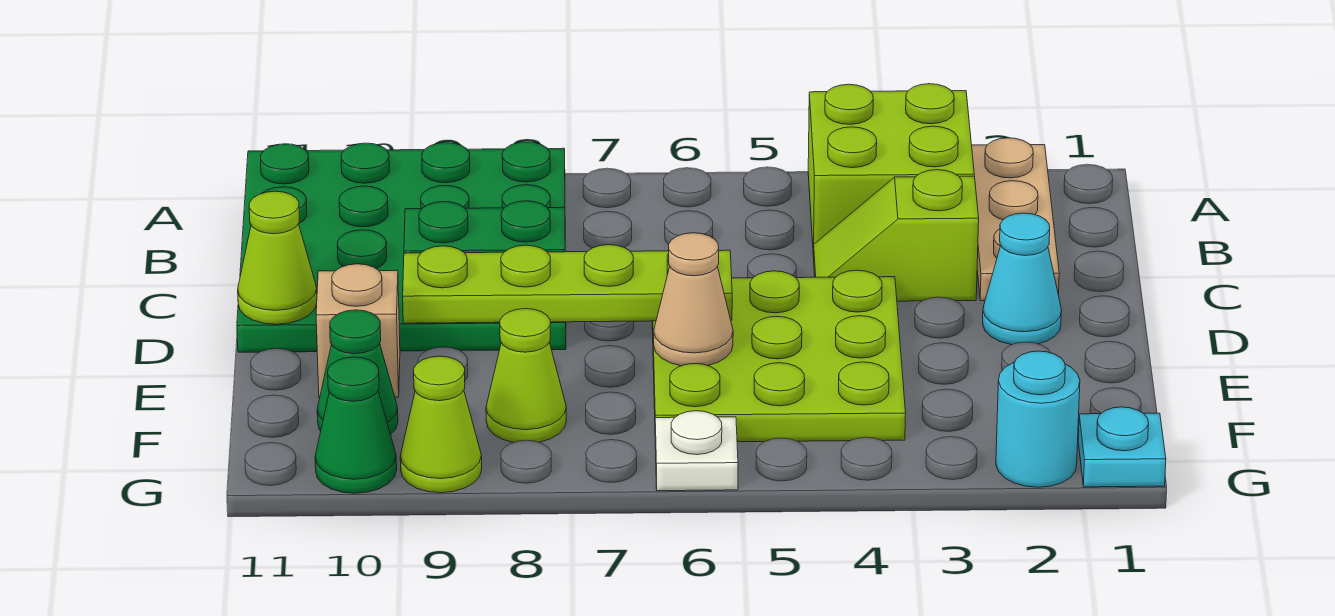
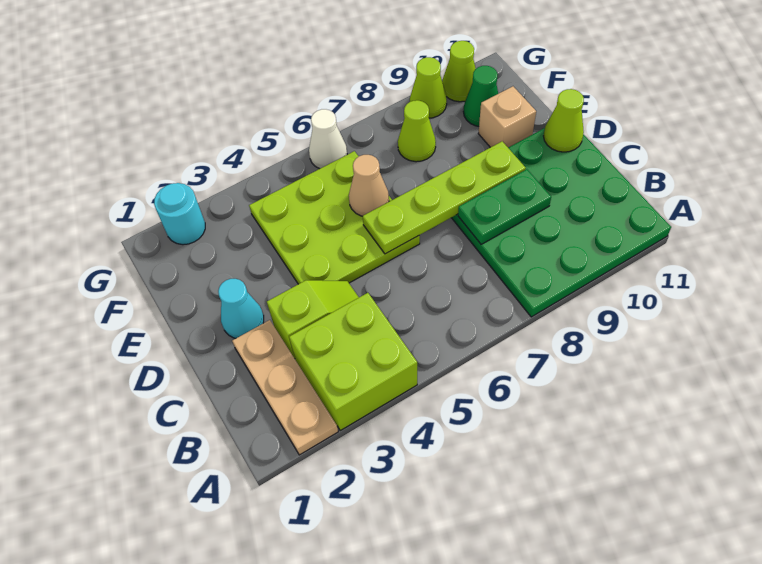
cyan plate G1 level 1 -> none
white plate G6 level 1 -> white cone G6 level 1
green cone G10 level 1 -> lime cone G10 level 1

